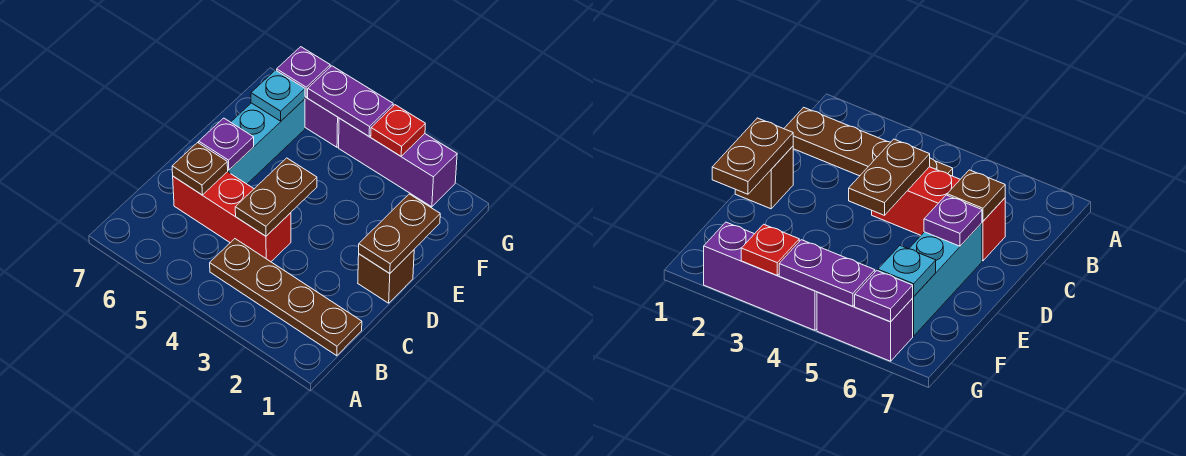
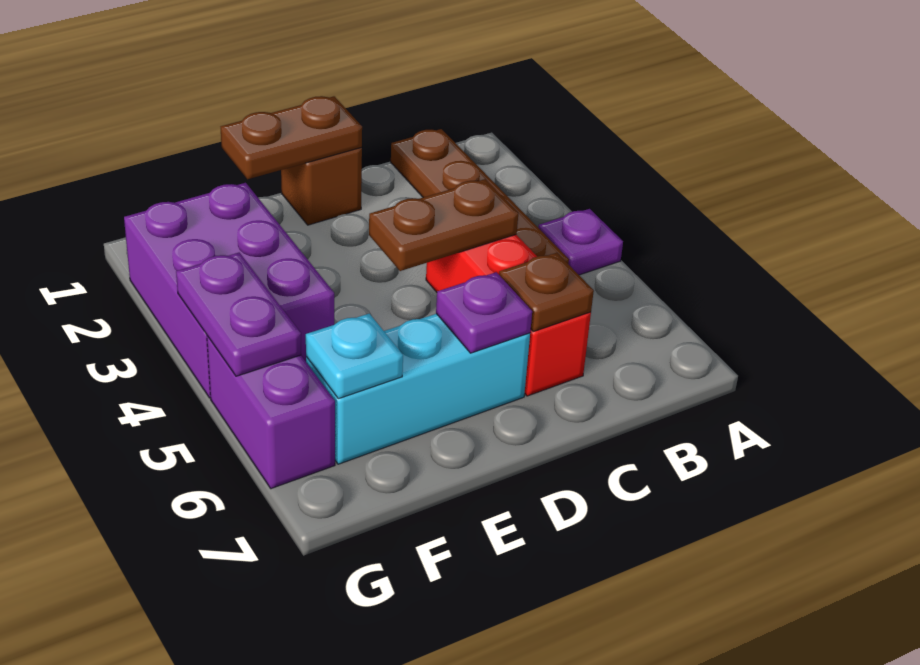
purple brick G2:G4 level 1 -> purple brick F2:G4 level 1
red plate G3 level 2 -> none
purple plate G6 level 2 -> purple plate A4 level 1

